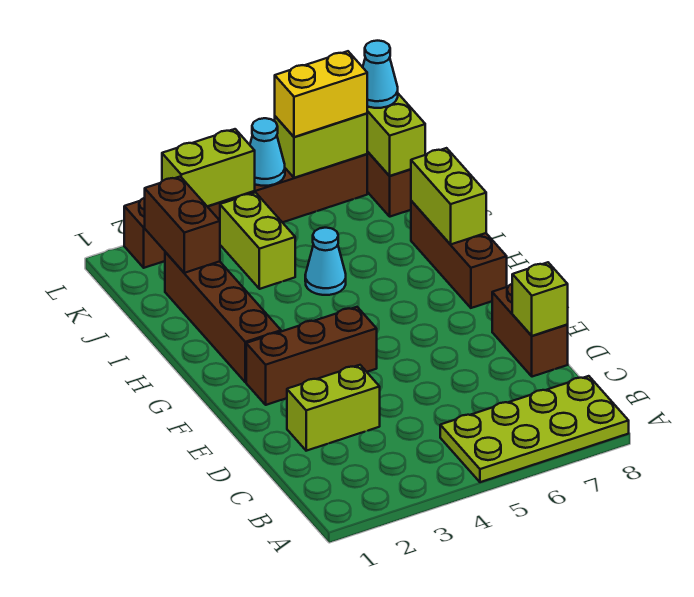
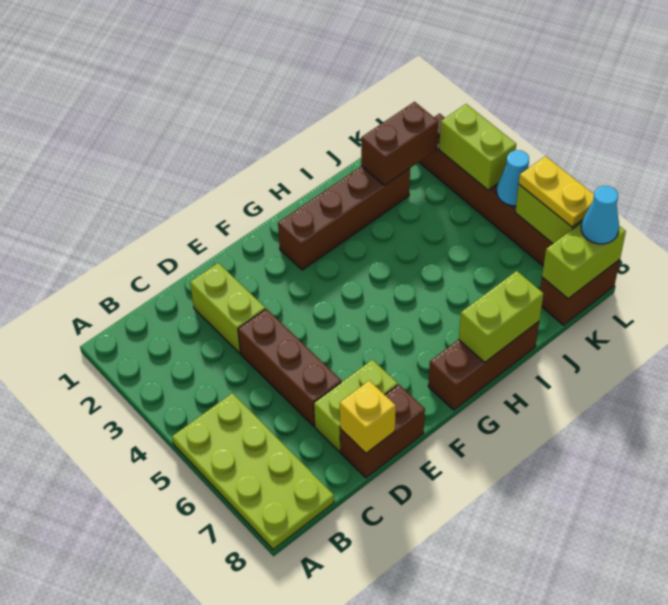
lime brick D8 level 2 -> yellow brick D8 level 2
brown brick F2:F4 level 1 -> brown brick D4:D6 level 1
cyan cone I5 level 1 -> none
lime brick J4:K4 level 1 -> lime brick D7:E7 level 1
yellow brick L6:L7 level 3 -> yellow plate L6:L7 level 3

